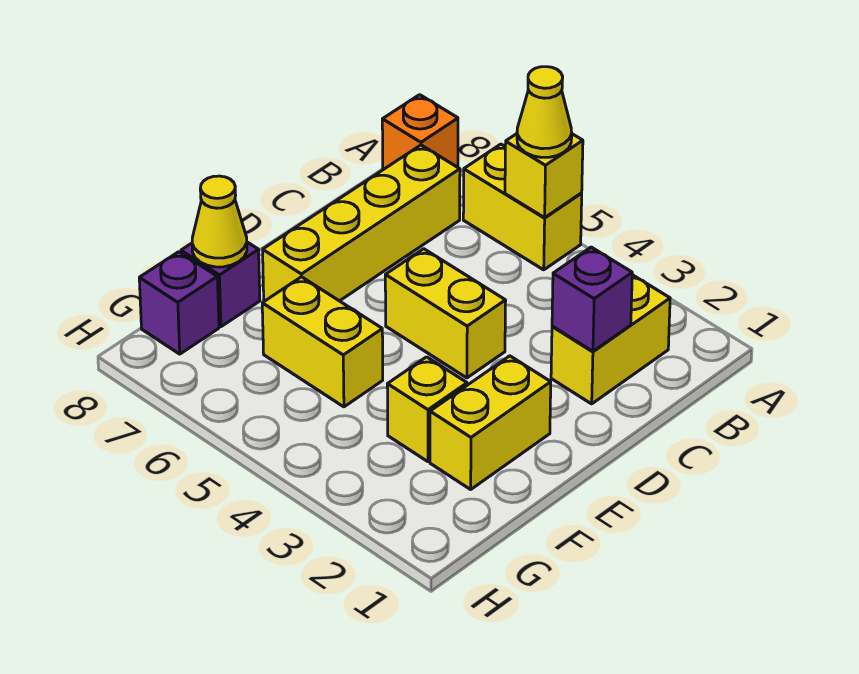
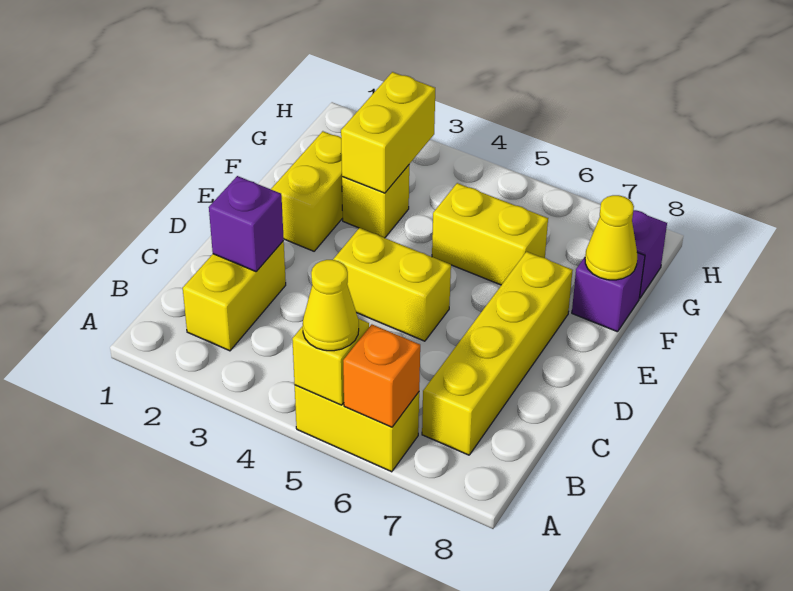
orange brick A8 level 1 -> orange brick A6 level 2
none -> yellow brick F3:G3 level 2

